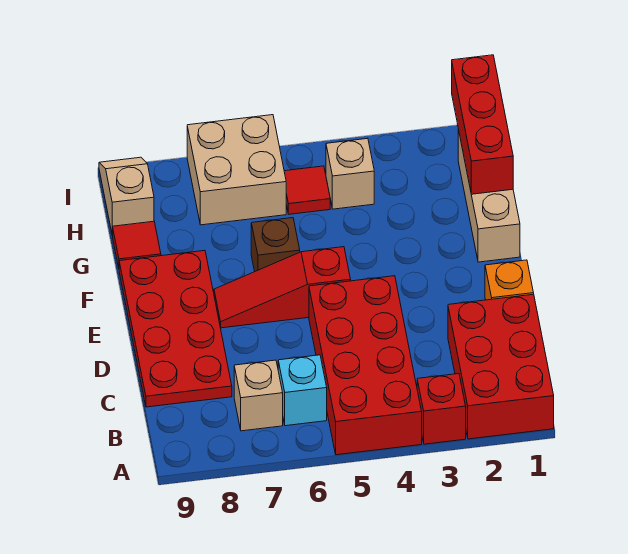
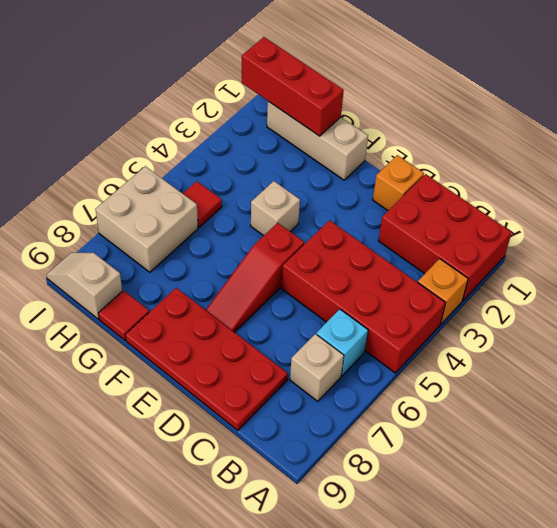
red brick A3 level 1 -> orange brick A3 level 1
brown brick F6 level 1 -> none
tan brick H4 level 1 -> tan brick F4 level 1

